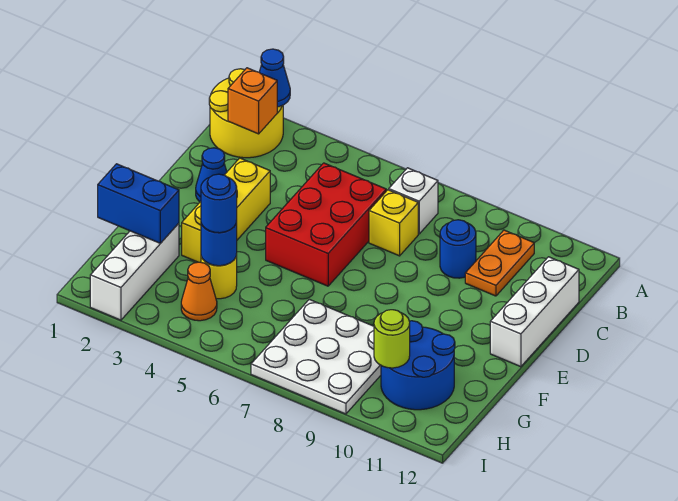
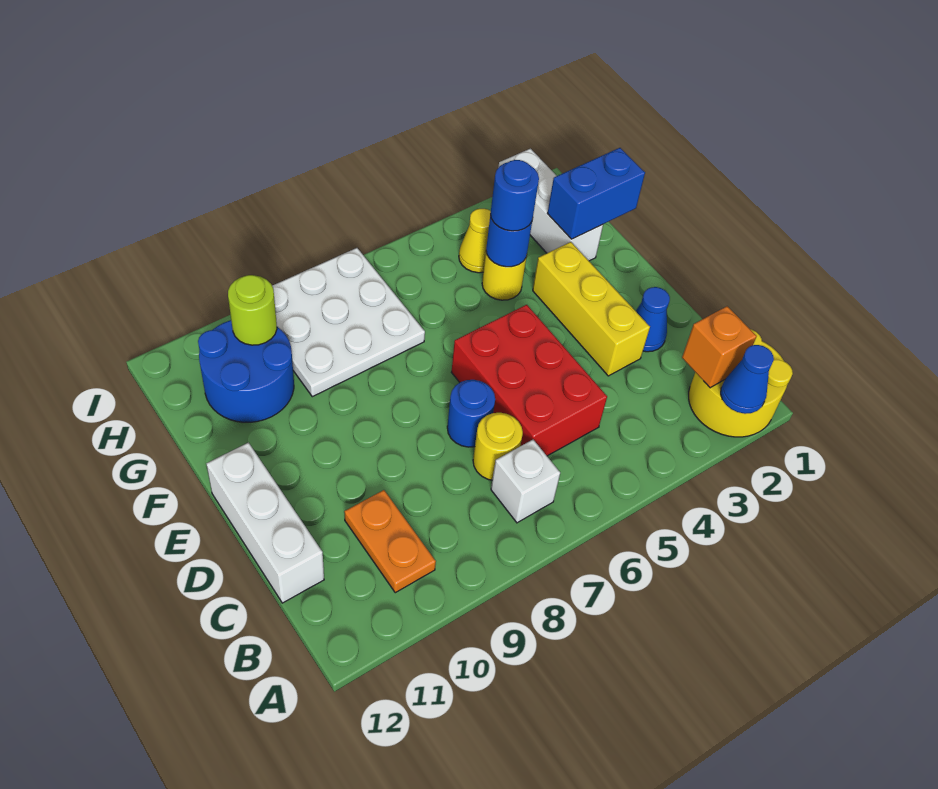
yellow brick C7 level 1 -> yellow round brick C7 level 1
blue round brick C9 level 1 -> blue round brick D7 level 1
orange cone H4 level 1 -> yellow cone H4 level 1

